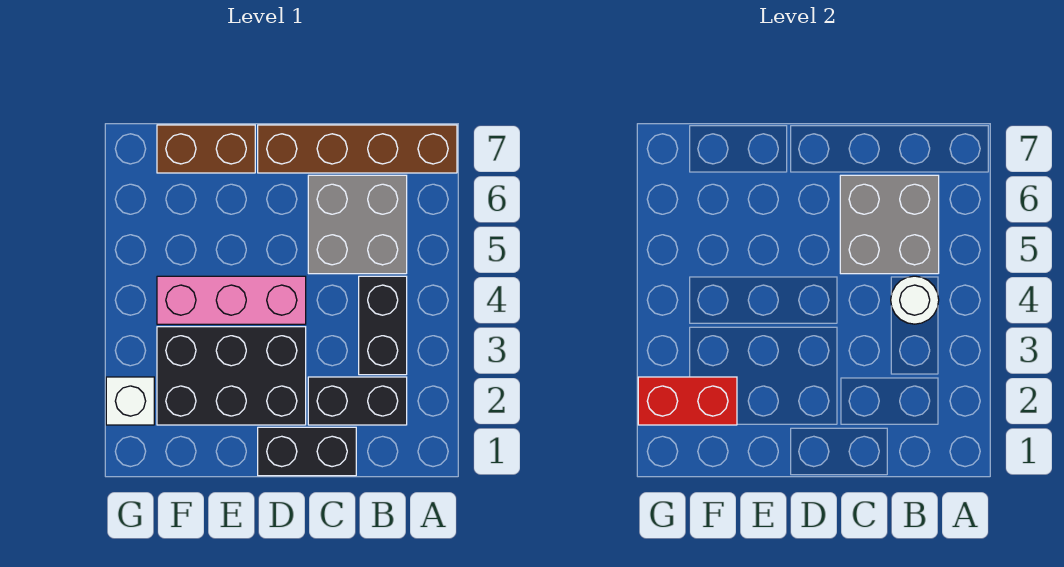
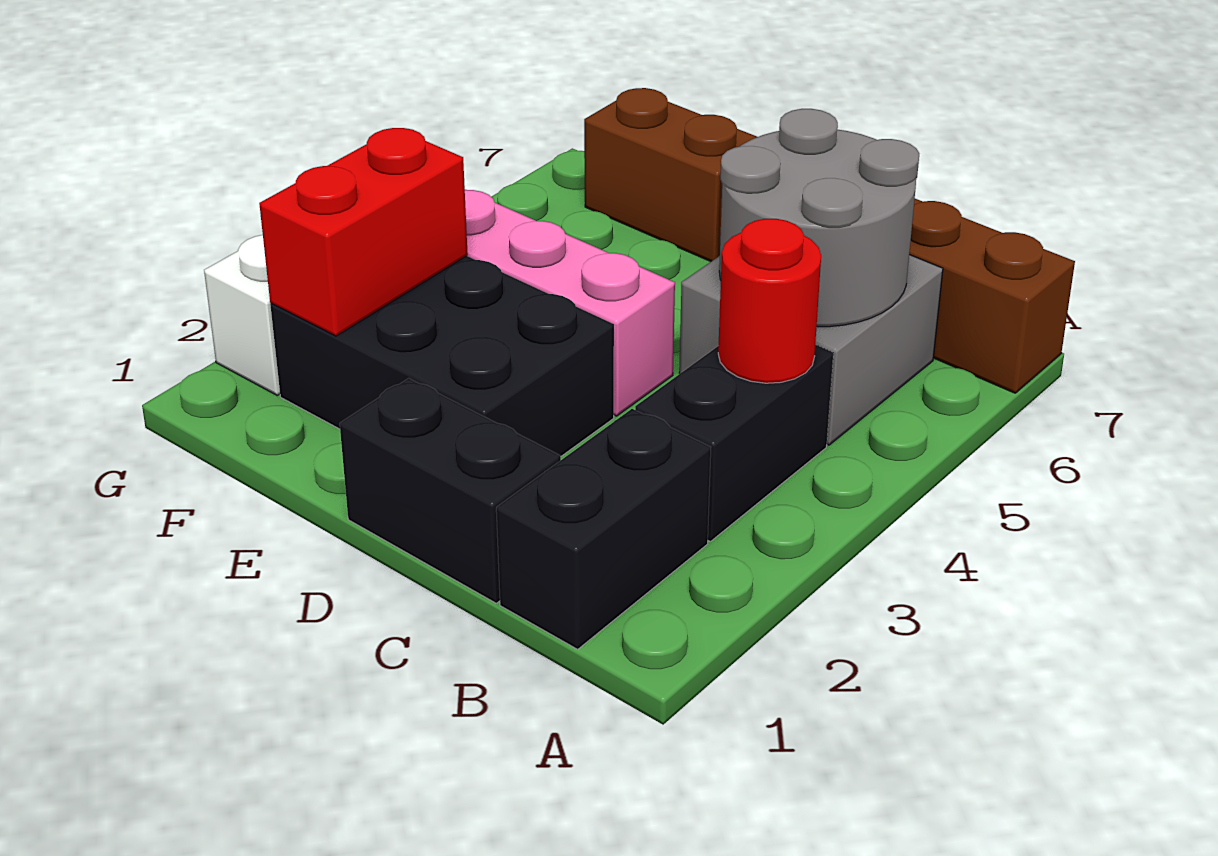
black brick B2:C2 level 1 -> black brick B1:B2 level 1
white round brick B4 level 2 -> red round brick B4 level 2
grey brick B5:C6 level 2 -> grey round brick B5:C6 level 2
red brick F2:G2 level 2 -> red brick F2:F3 level 2

